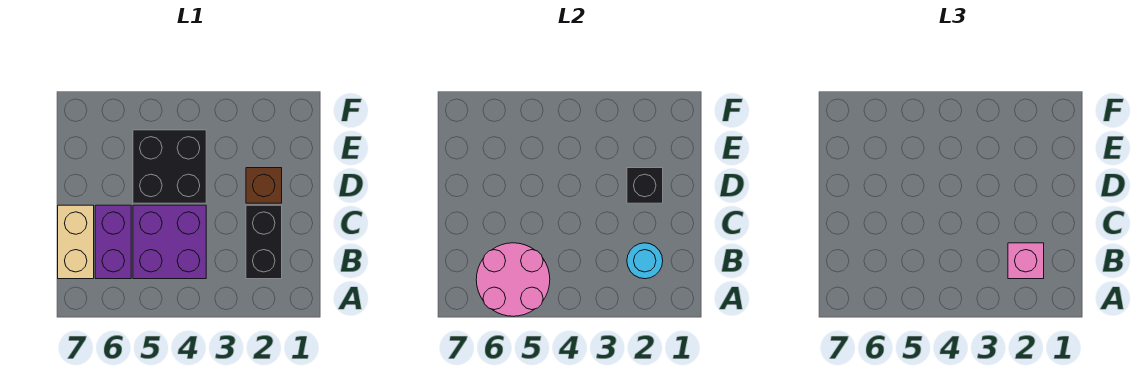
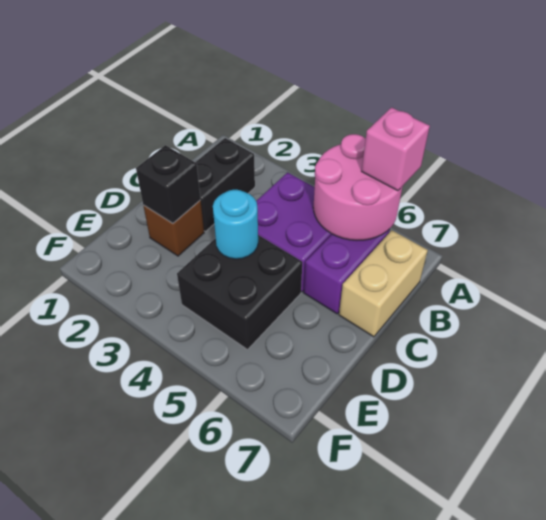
cyan round brick B2 level 2 -> cyan round brick D4 level 2
pink brick B2 level 3 -> pink brick A6 level 3

